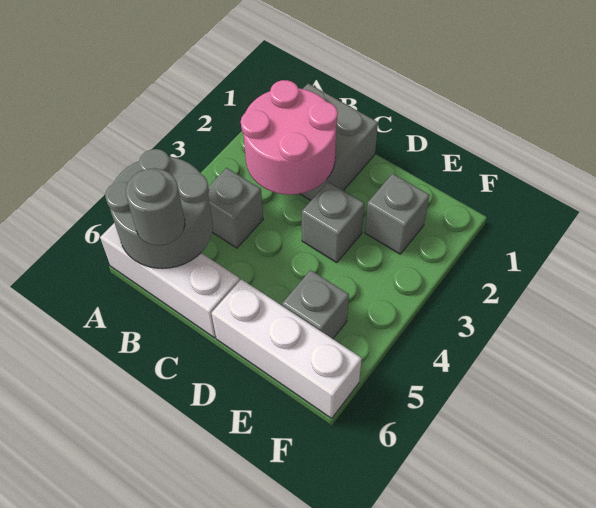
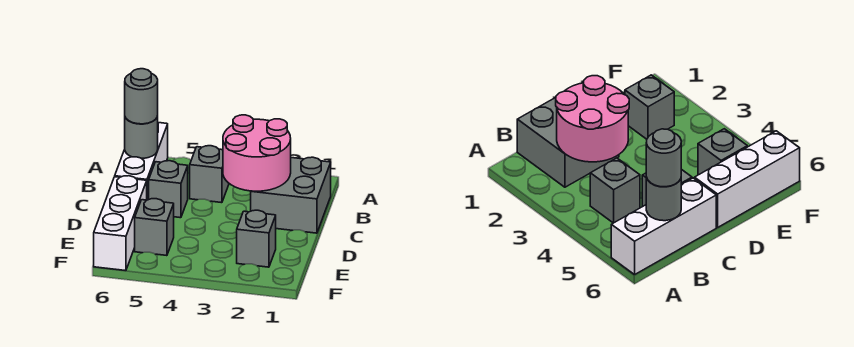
grey round brick A5:B6 level 2 -> grey round brick B6 level 2
grey brick D3 level 1 -> grey brick C5 level 1

